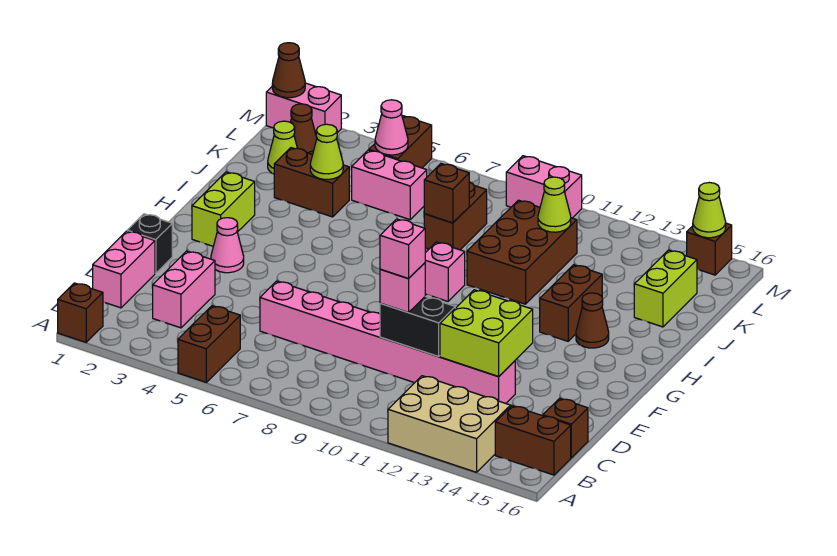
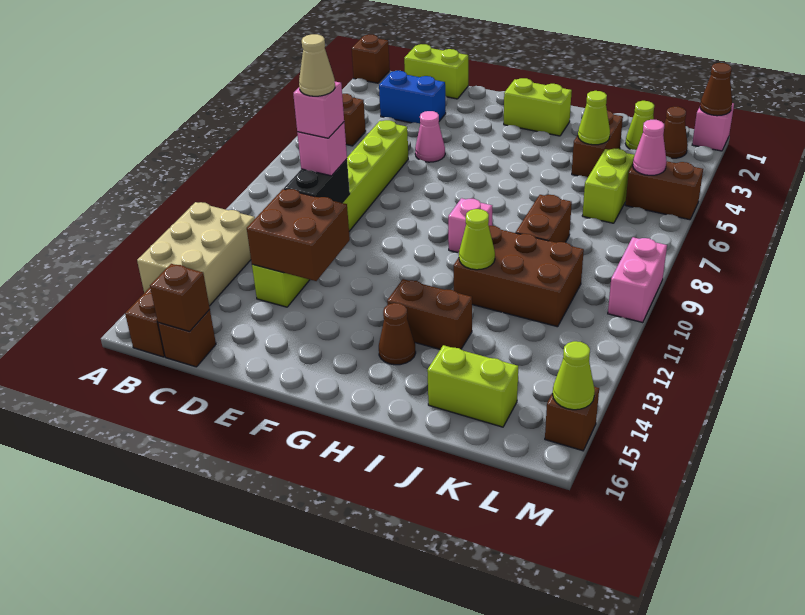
pink brick C1:D1 level 1 -> lime brick C1:D1 level 1
pink brick C3:D3 level 1 -> blue brick C3:D3 level 1
pink brick D6:D13 level 1 -> lime brick D6:D13 level 1
none -> tan cone D10 level 5
lime brick D12:E13 level 2 -> brown brick D12:E13 level 2
black brick E1 level 1 -> none
pink cone F3 level 1 -> pink cone E5 level 1
brown brick J8:K8 level 1 -> brown brick J8:J9 level 1
brown brick J8 level 2 -> brown brick C16 level 2
pink brick K5:K6 level 1 -> lime brick K5:K6 level 1
lime cone K11 level 2 -> lime cone I11 level 2
pink brick M1:M2 level 1 -> pink brick M1 level 1

